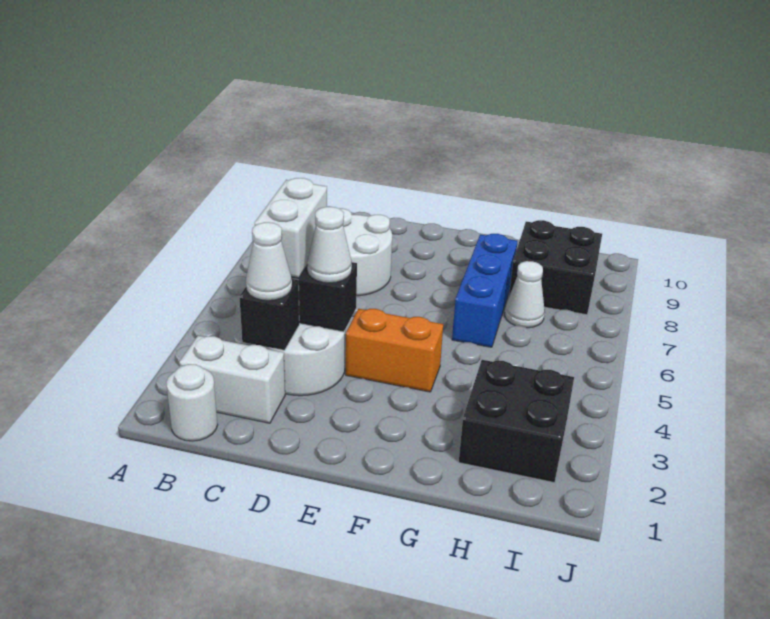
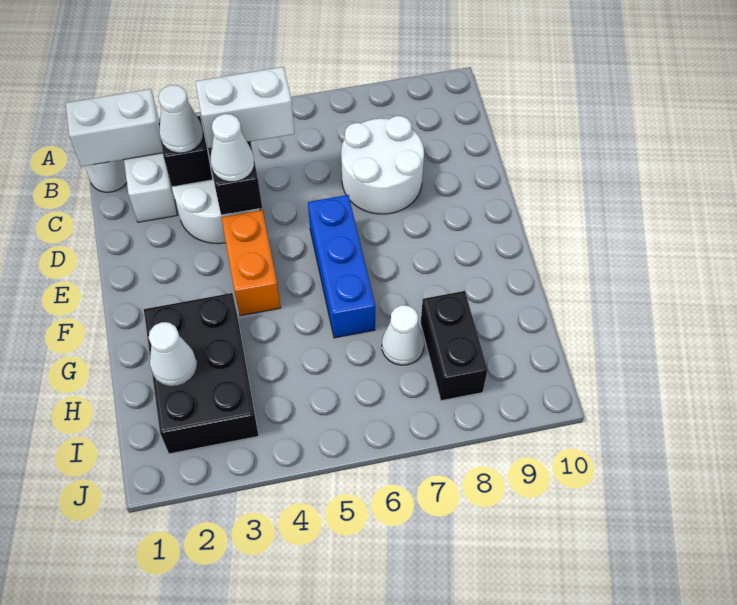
none -> white brick B1:B2 level 2
blue brick G6:G8 level 1 -> blue brick E6:G6 level 1
black brick H2:I3 level 1 -> black brick G2:I3 level 1
none -> white cone H2 level 2
black brick H8:I9 level 1 -> black brick H8:I8 level 1

